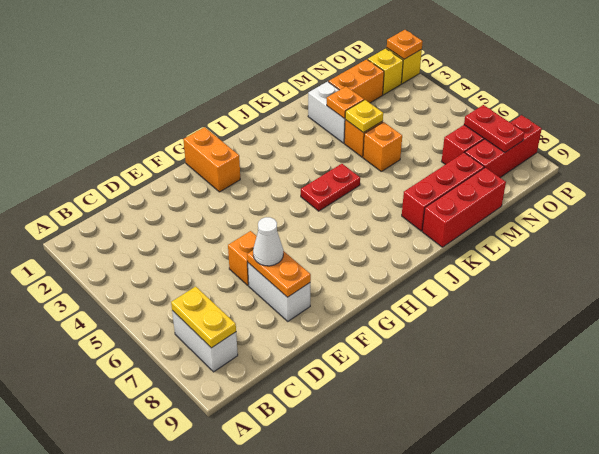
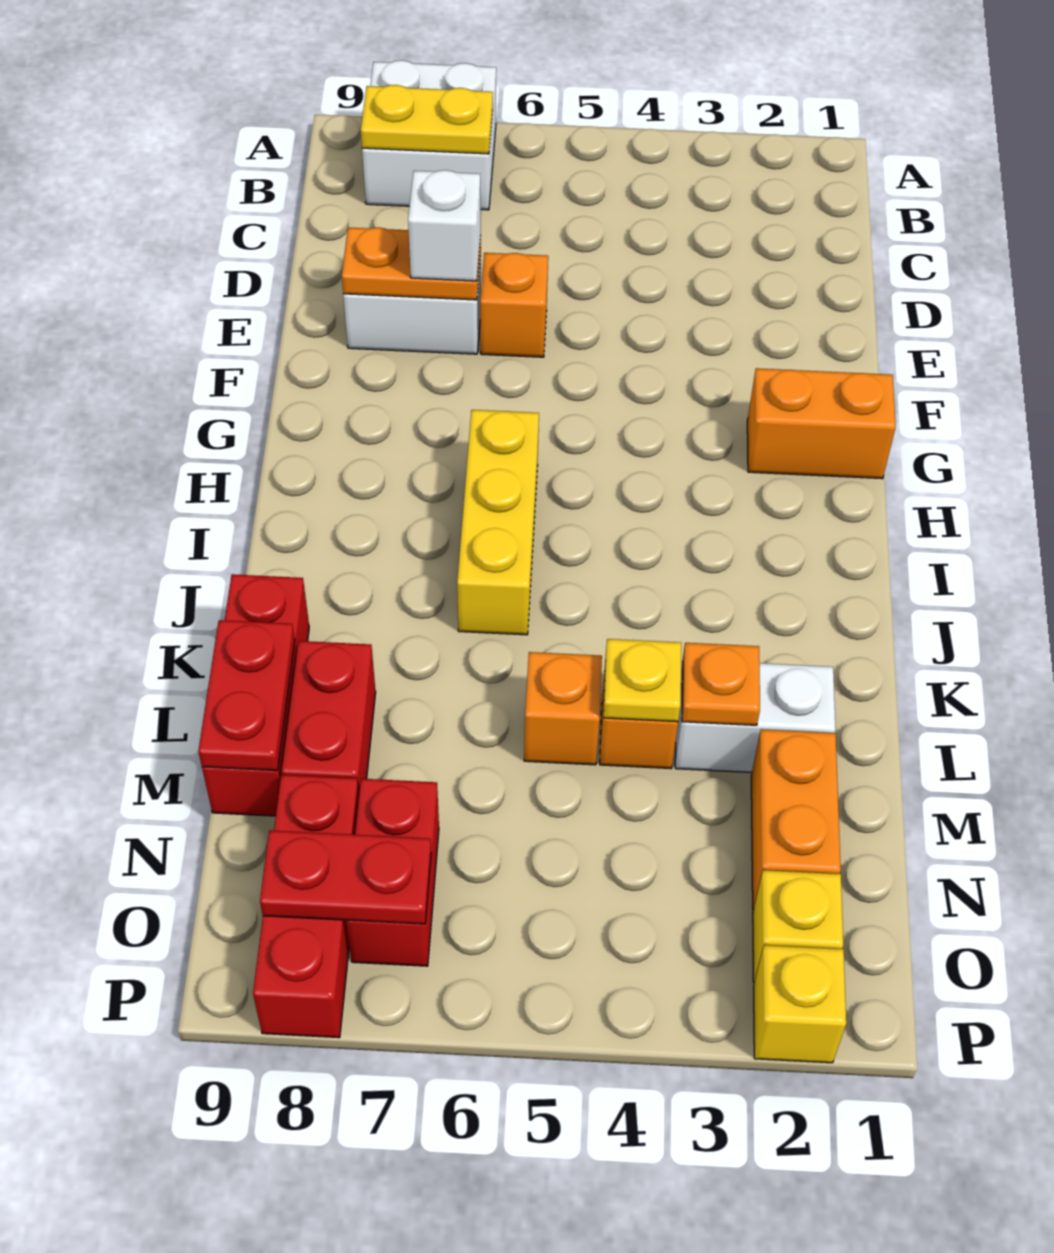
white brick B7:B8 level 1 -> white brick A7:B8 level 1
white cone E7 level 3 -> white brick E7 level 3
none -> yellow brick H6:J6 level 1
red plate I5:J5 level 1 -> red plate L9:M9 level 2
red brick K8:M8 level 1 -> red brick L8:M8 level 1
orange plate P2 level 2 -> none

